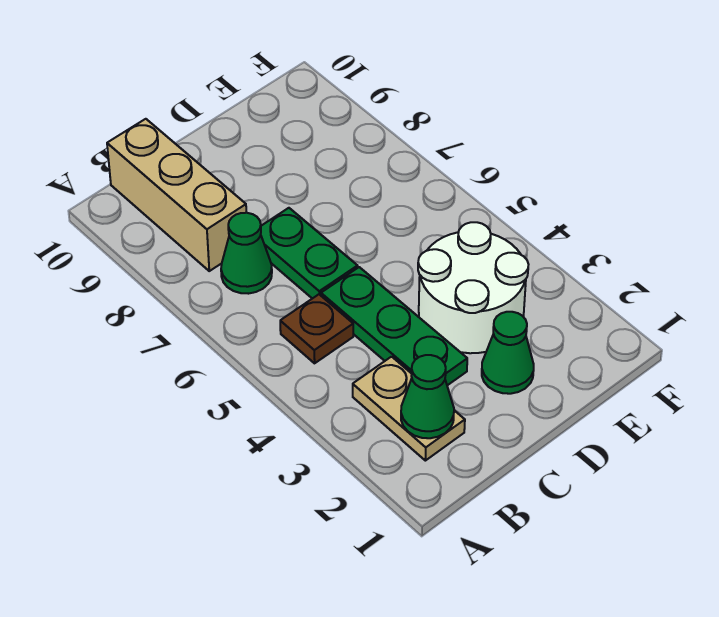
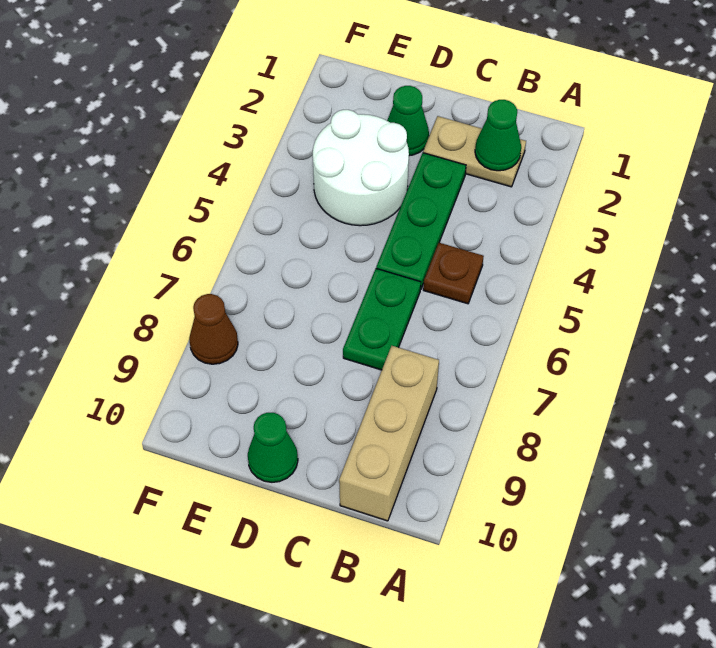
tan plate B2:B3 level 1 -> tan plate B2:C2 level 1
green cone B7 level 1 -> green cone D10 level 1
none -> brown cone F8 level 1

